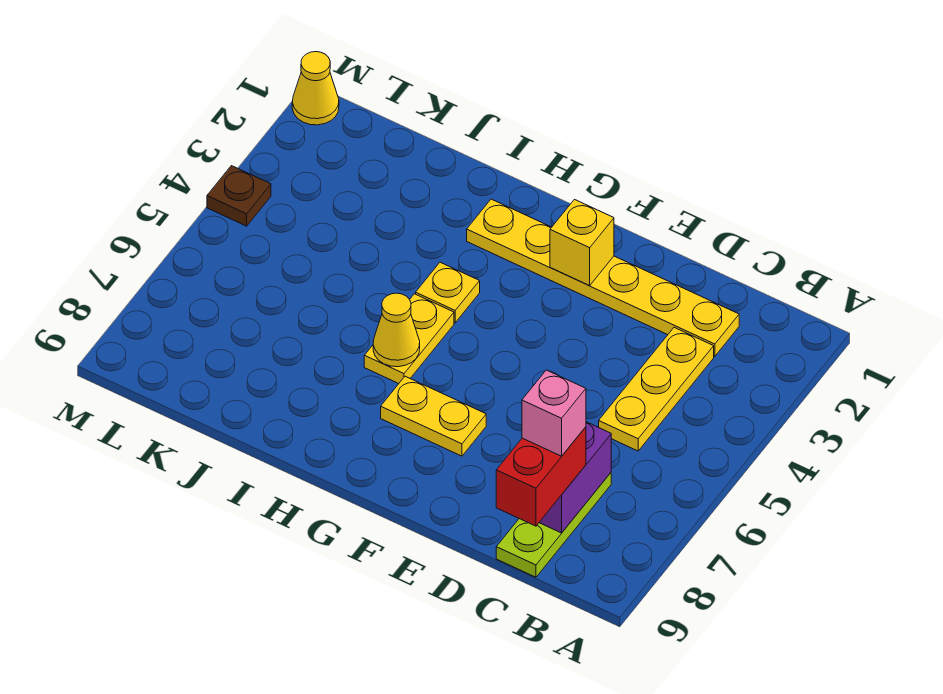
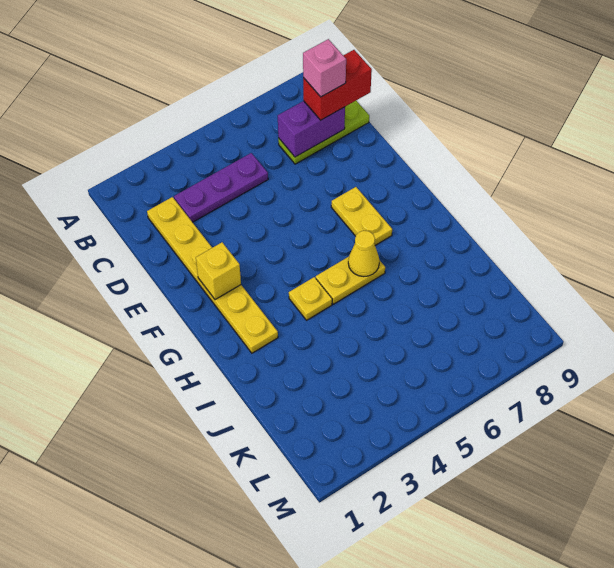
yellow plate C3:C5 level 1 -> purple plate C3:C5 level 1
yellow cone M1 level 1 -> none
brown plate M4 level 1 -> none

